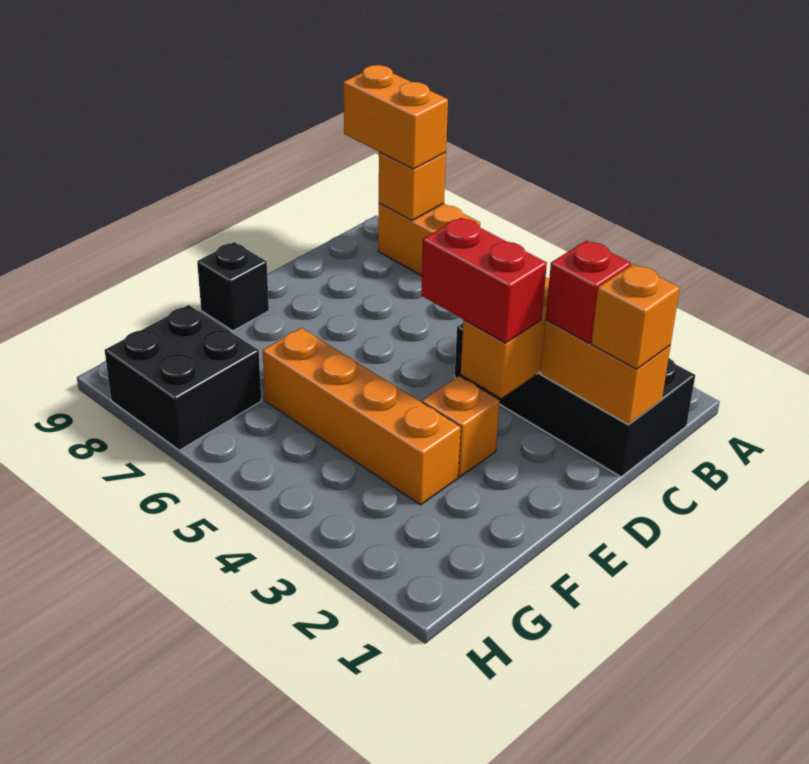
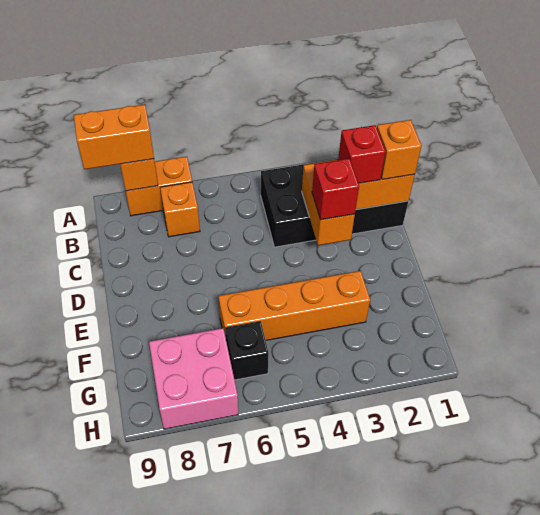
red brick D3:D4 level 3 -> red brick D3 level 3
orange brick E3 level 1 -> orange brick B7 level 1
black brick E9 level 1 -> black brick G6 level 1
black brick G7:H8 level 1 -> pink brick G7:H8 level 1

